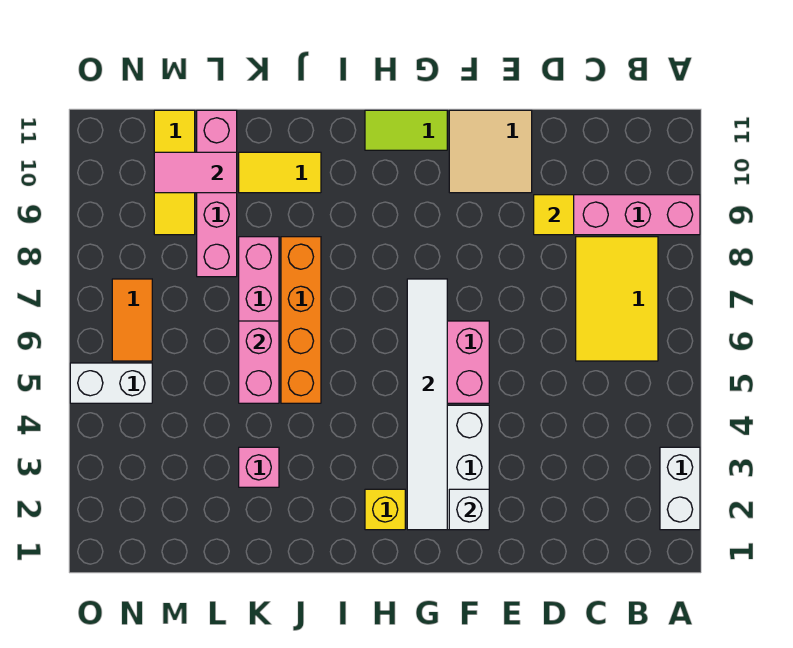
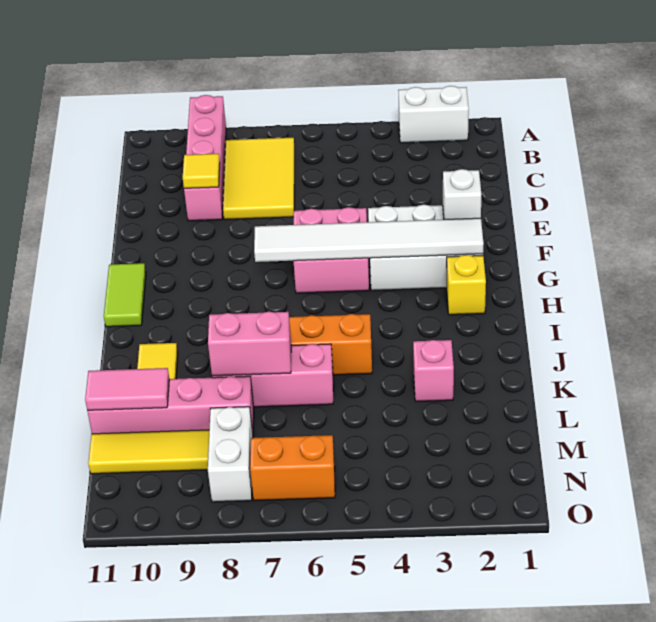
yellow tile B6:C8 level 1 -> yellow tile B7:D8 level 1
tan tile E10:F11 level 1 -> none
pink brick K5:K6 level 2 -> pink brick K7:K8 level 2
pink tile L10:M10 level 2 -> pink tile L10:L11 level 2
white brick N5:O5 level 1 -> white brick M8:N8 level 1
orange tile N6:N7 level 1 -> orange brick N6:N7 level 1

